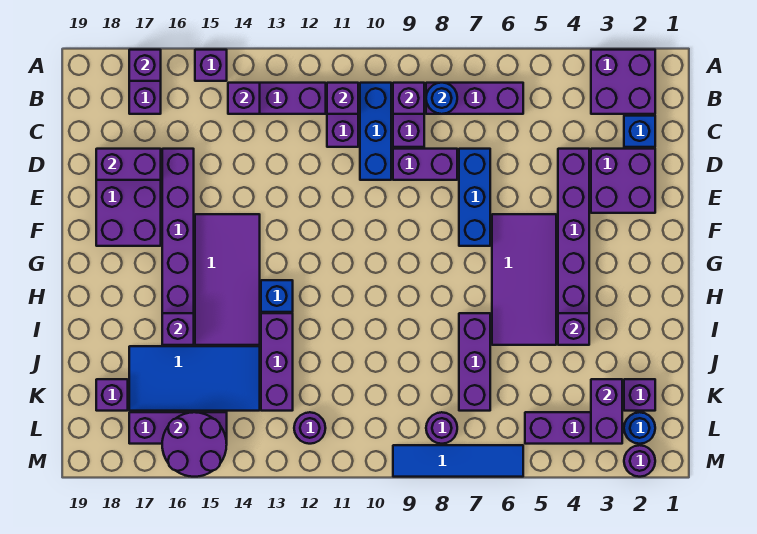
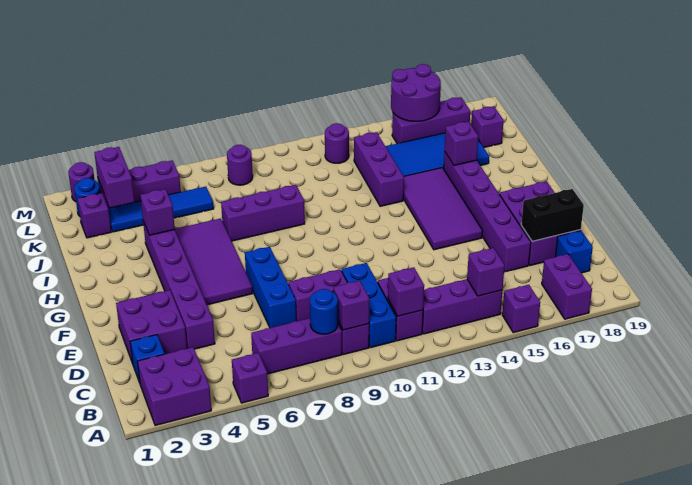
purple brick A17 level 2 -> purple brick A5 level 1
purple brick D17:D18 level 2 -> black brick D17:D18 level 2
blue brick H13 level 1 -> blue brick C18 level 1
purple brick I7:K7 level 1 -> purple brick I7:I9 level 1
blue tile M6:M9 level 1 -> blue tile K3:K6 level 1

